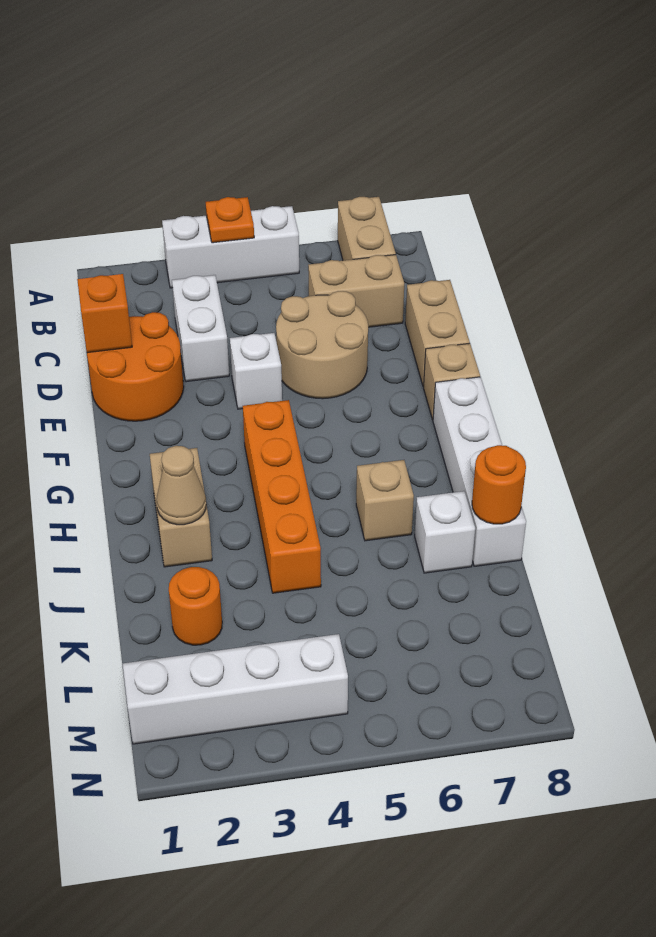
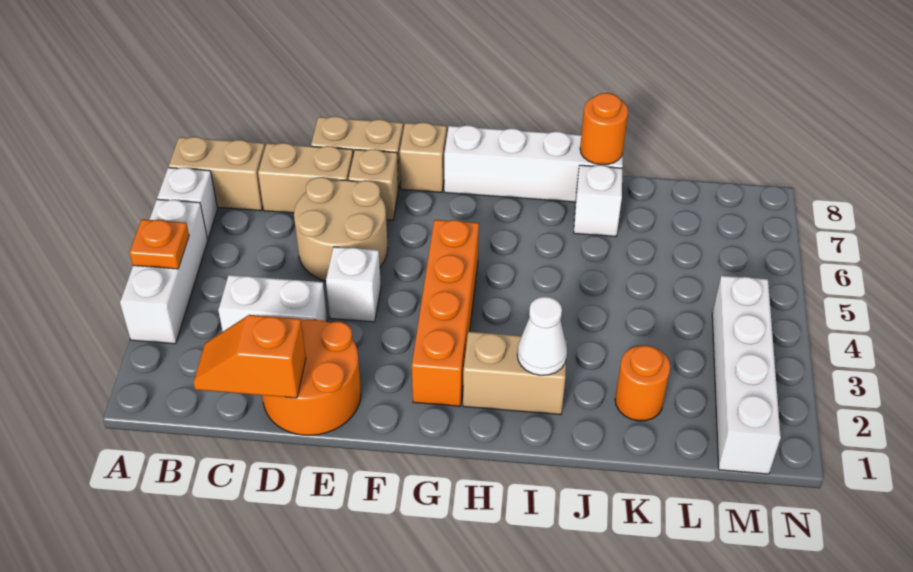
none -> white brick A6 level 1
tan brick C6:C7 level 1 -> tan brick C7:D7 level 1
orange brick G4:J4 level 1 -> orange brick G2:G5 level 1
tan cone I2 level 2 -> white cone I2 level 2
tan brick I6 level 1 -> tan brick E7 level 1

